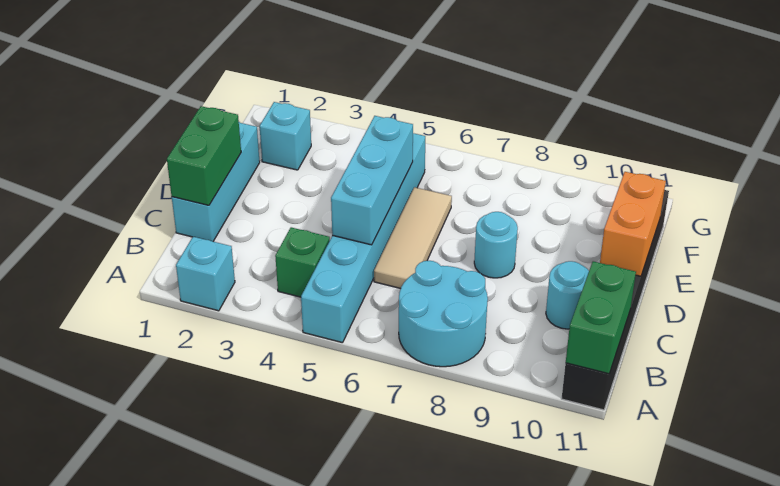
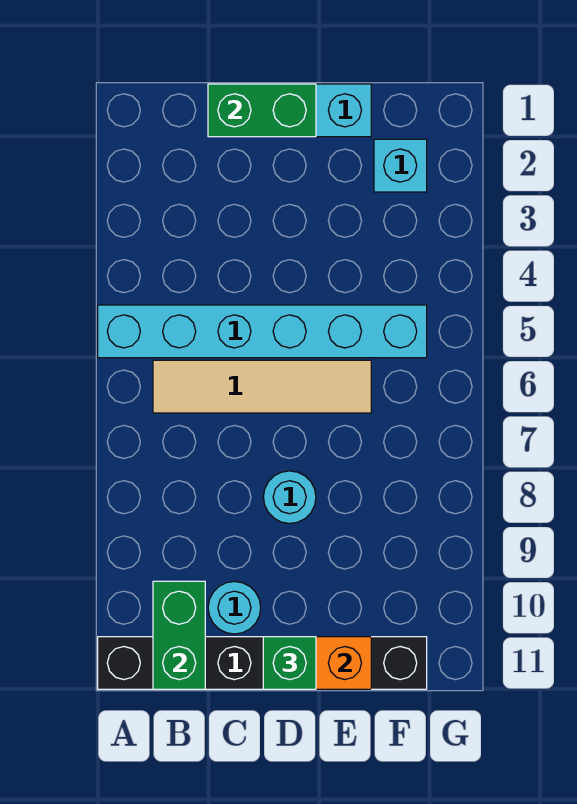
cyan brick A2 level 1 -> none
cyan round brick A7:B8 level 1 -> none
green brick A11:B11 level 2 -> green brick B10:B11 level 2
green brick B4 level 1 -> green brick D11 level 3
cyan brick C5:E5 level 2 -> none
tan tile C6:E6 level 1 -> tan tile B6:E6 level 1

